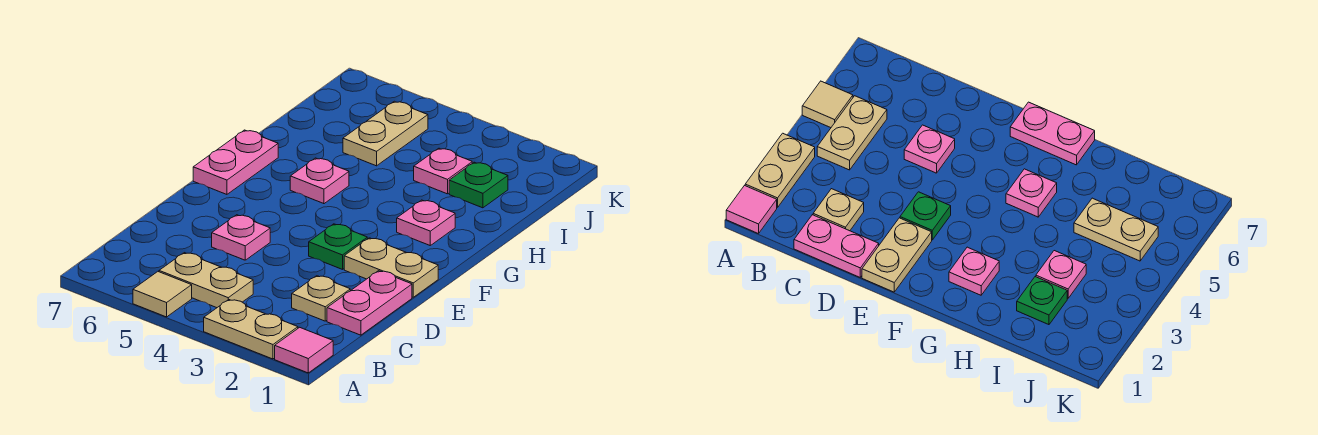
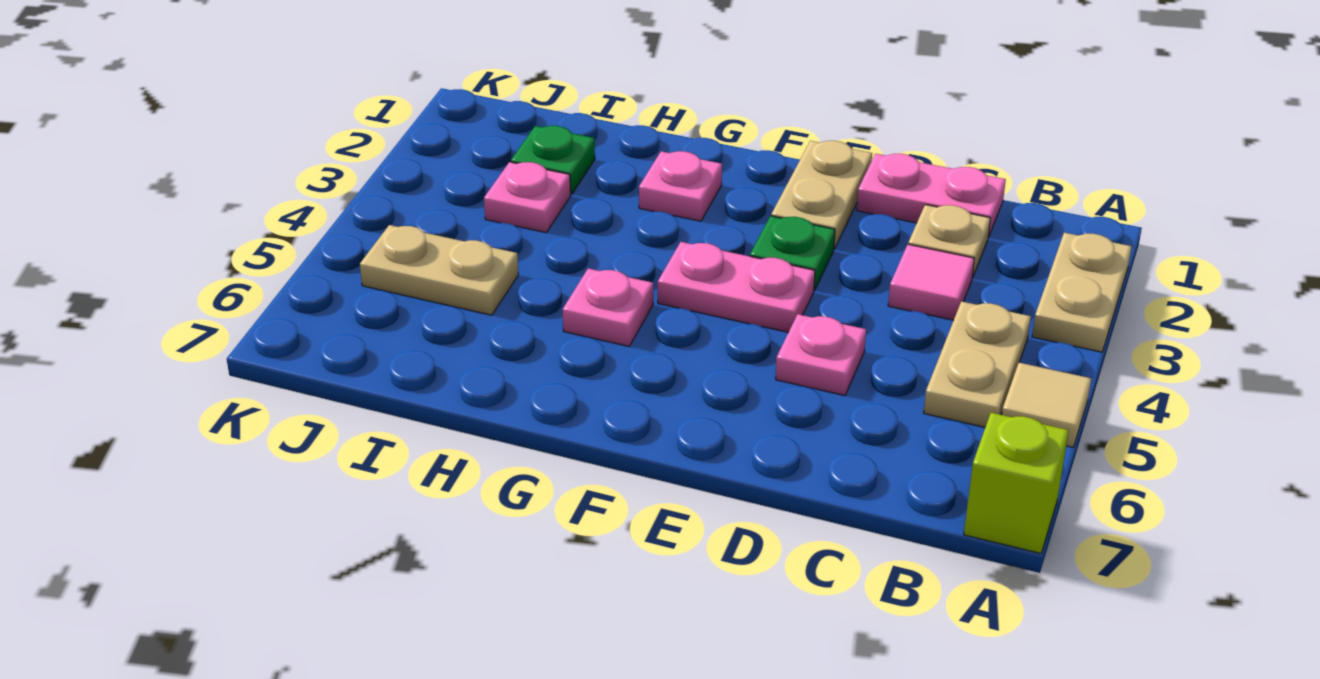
pink tile A1 level 1 -> pink tile C3 level 1
none -> lime brick A7 level 1
pink plate F7:G7 level 1 -> pink plate E4:F4 level 1

